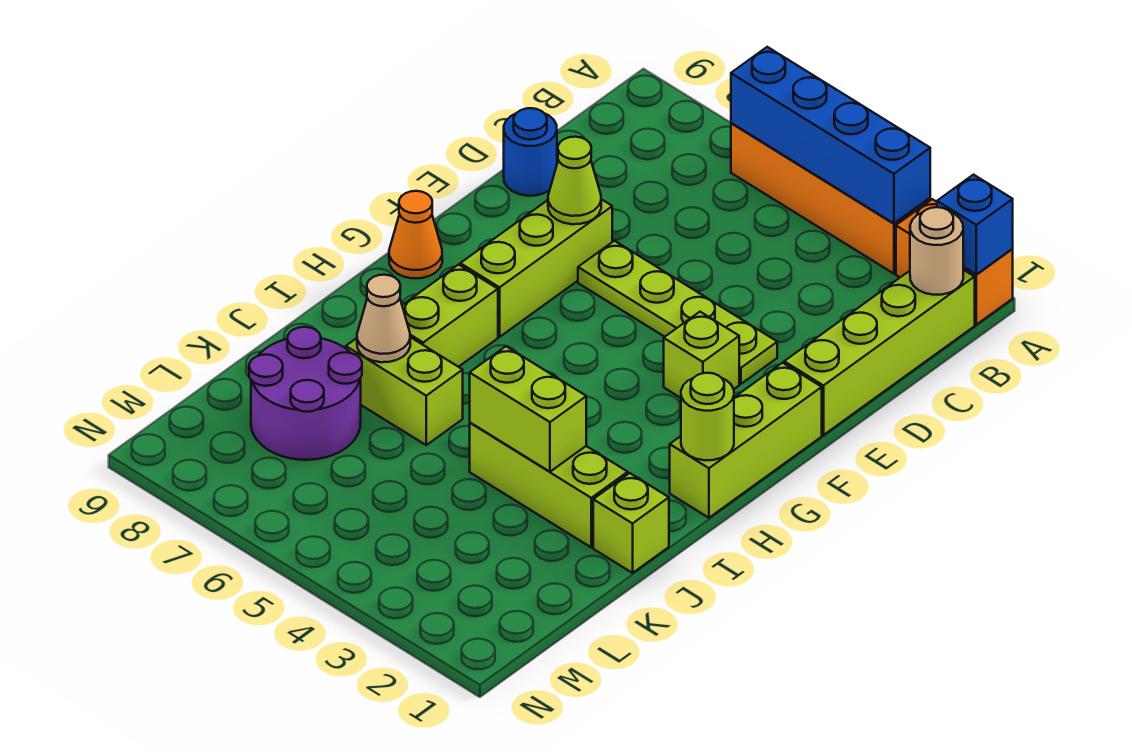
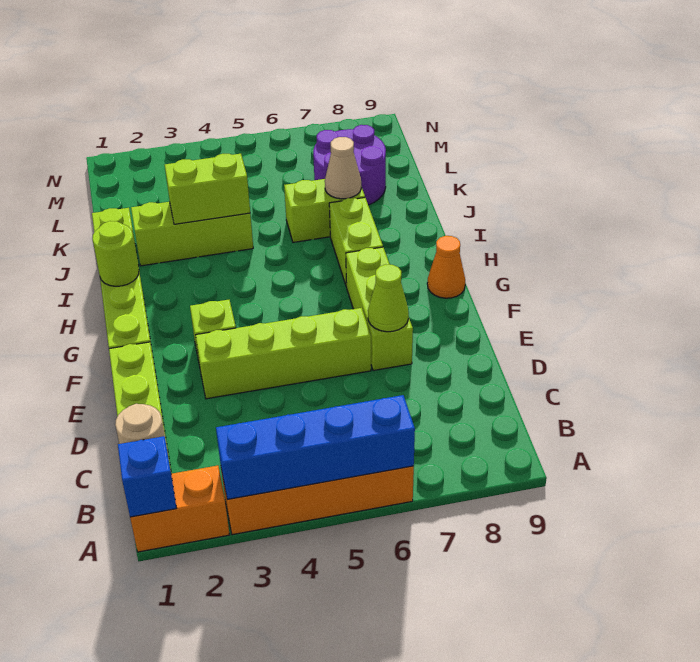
blue round brick D9 level 1 -> none
lime plate E3:E6 level 1 -> lime brick E3:E6 level 1

